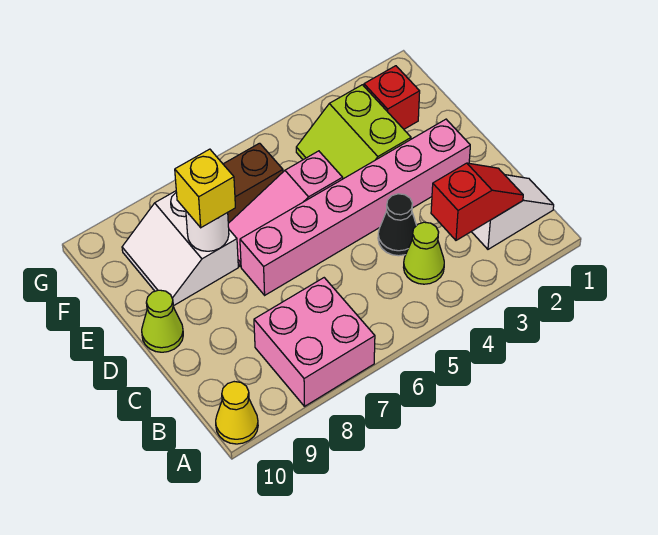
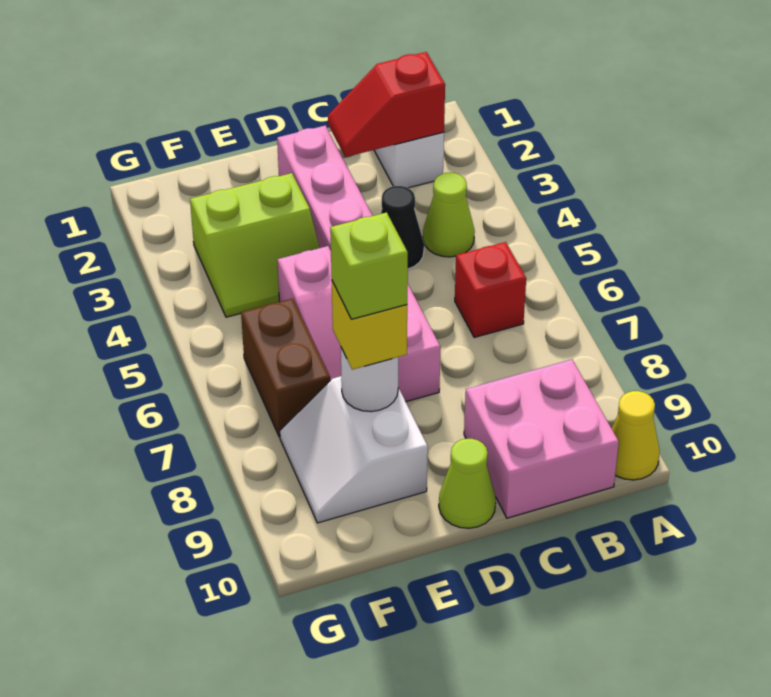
pink brick A7:B8 level 1 -> pink brick B9:C10 level 1
red slope B2:B3 level 2 top 3 -> red slope B2:C2 level 2 top B
white slope E8:F9 level 1 top 8 -> white slope E8:F9 level 1 top E
none -> lime brick E8 level 4
red brick F2 level 1 -> red brick B6 level 1

